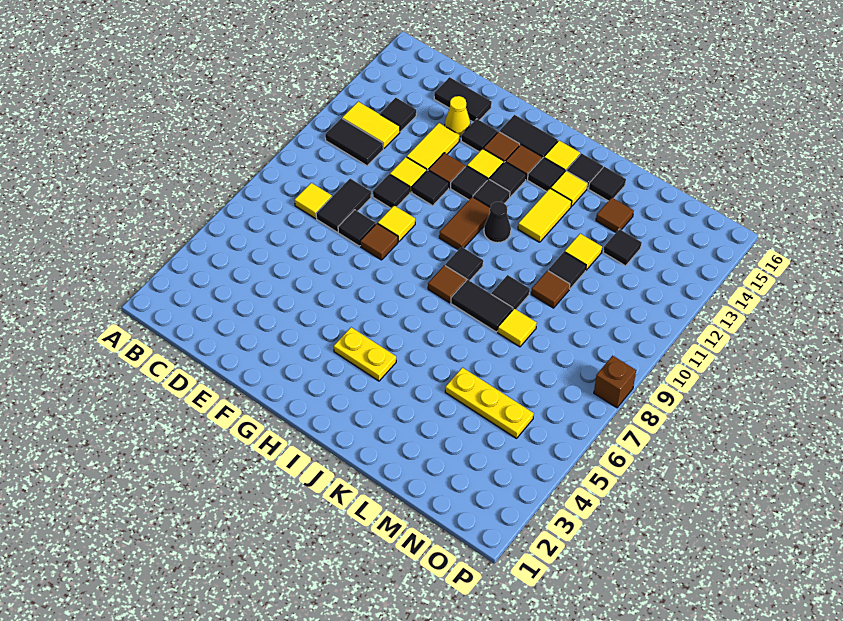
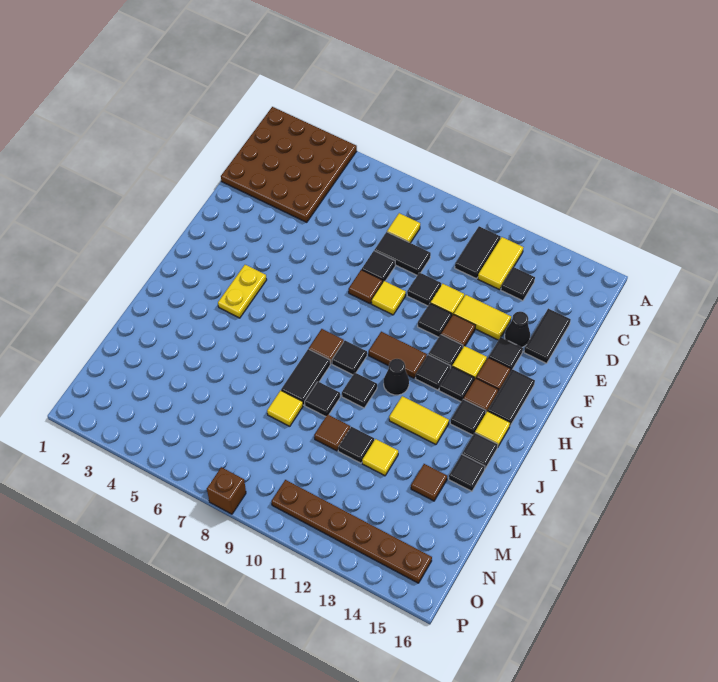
none -> brown plate A1:D4 level 1
yellow cone E14 level 1 -> black cone E14 level 1
yellow tile J14 level 1 -> none
yellow plate L5:N5 level 1 -> none
black tile M13 level 1 -> black tile J10 level 1
none -> brown plate O10:O15 level 1

